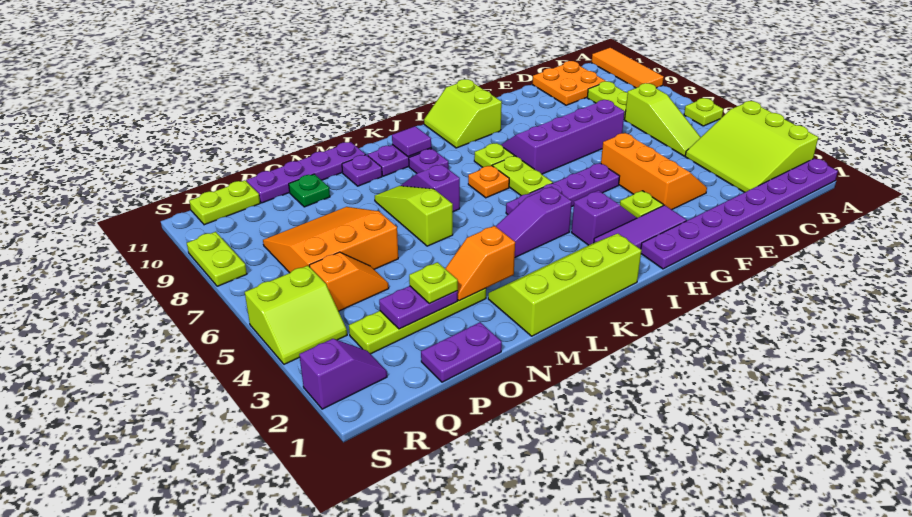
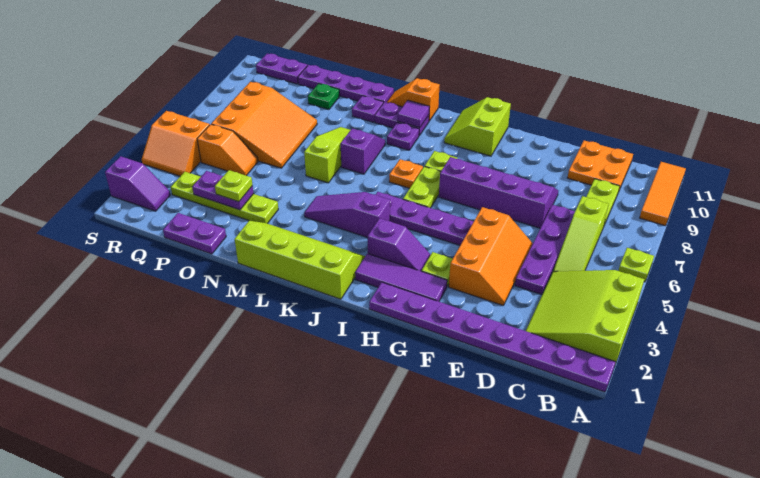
none -> purple plate D4:D7 level 1
orange slope M3:N3 level 2 top M -> orange slope K11:L11 level 1 top K
orange slope O6:Q8 level 1 top 6 -> orange slope O6:Q8 level 1 top Q
lime plate Q11:R11 level 1 -> purple plate Q11:R11 level 1
lime slope R4:S5 level 1 top 5 -> orange slope R4:S5 level 1 top 5
lime plate S8:S9 level 1 -> none

